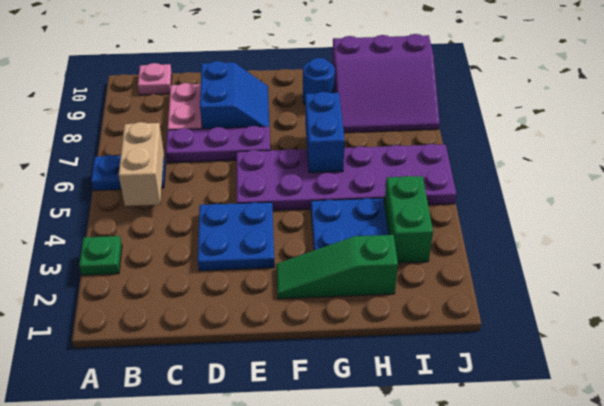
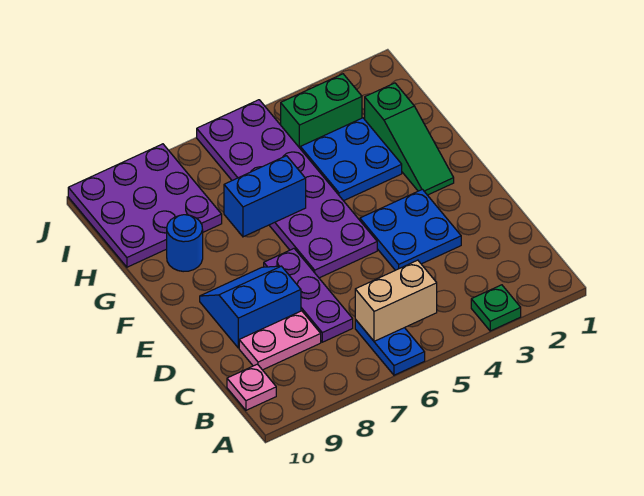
purple slope H8:J10 level 1 top 10 -> purple plate H8:J10 level 1

